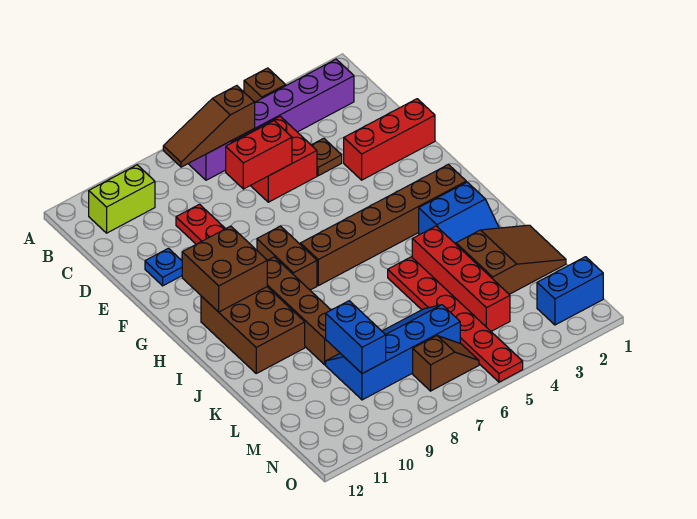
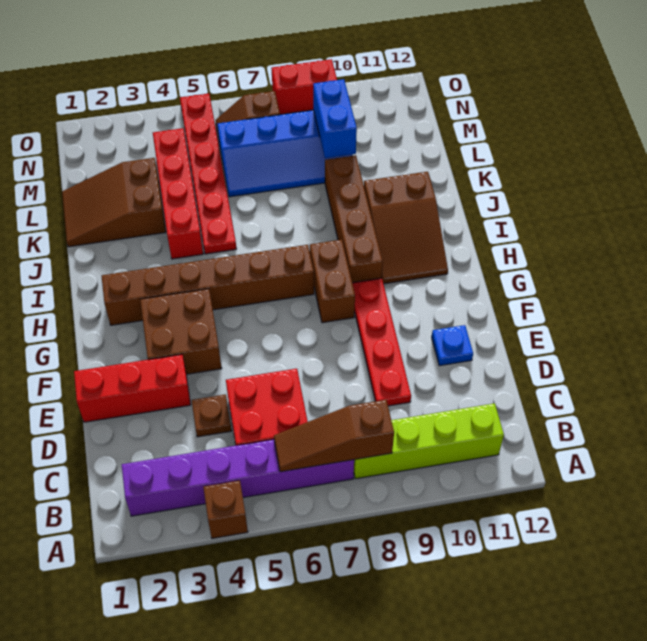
brown slope B6:B8 level 2 top 6 -> brown slope B6:B8 level 2 top 8
lime brick B10:B11 level 1 -> lime brick B8:B11 level 1
red brick D6:D7 level 2 -> red brick O8:O9 level 1
brown brick G10:H11 level 2 -> brown brick F3:G4 level 1
brown brick H10:J11 level 1 -> brown slope H10:J11 level 1 top J
blue slope I2:J3 level 1 top I -> none
blue brick N1:N2 level 1 -> none

